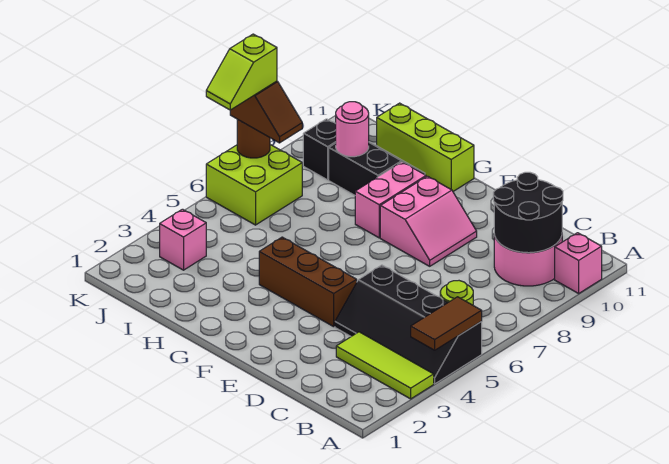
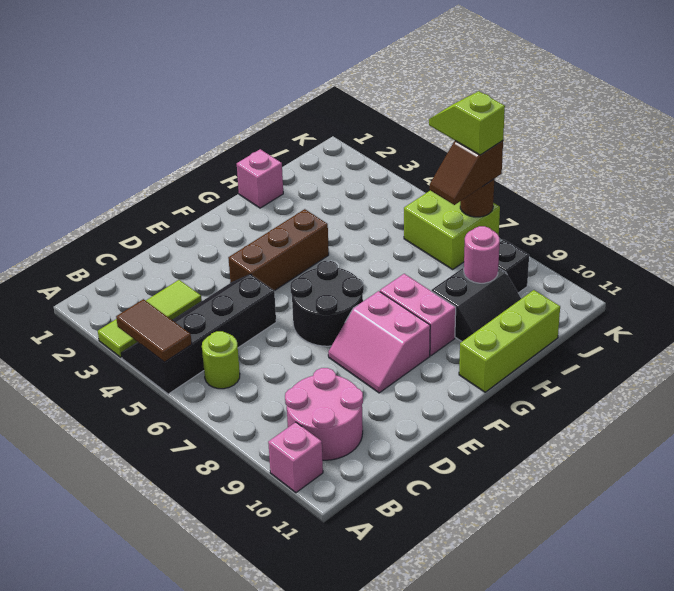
black round brick B9:C10 level 2 -> black round brick E6:F7 level 1
pink brick J3 level 1 -> pink brick H1 level 1

